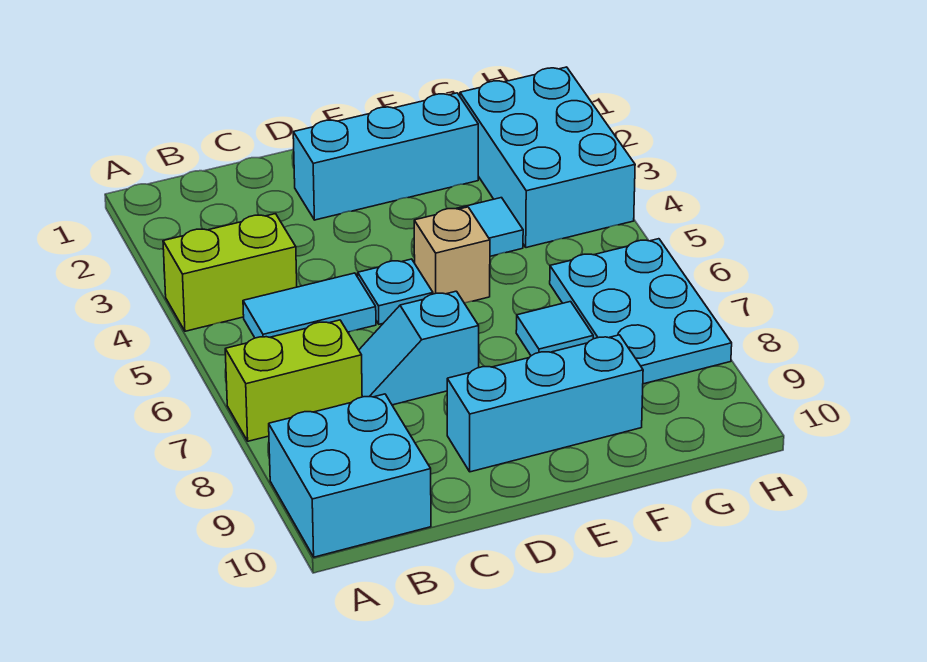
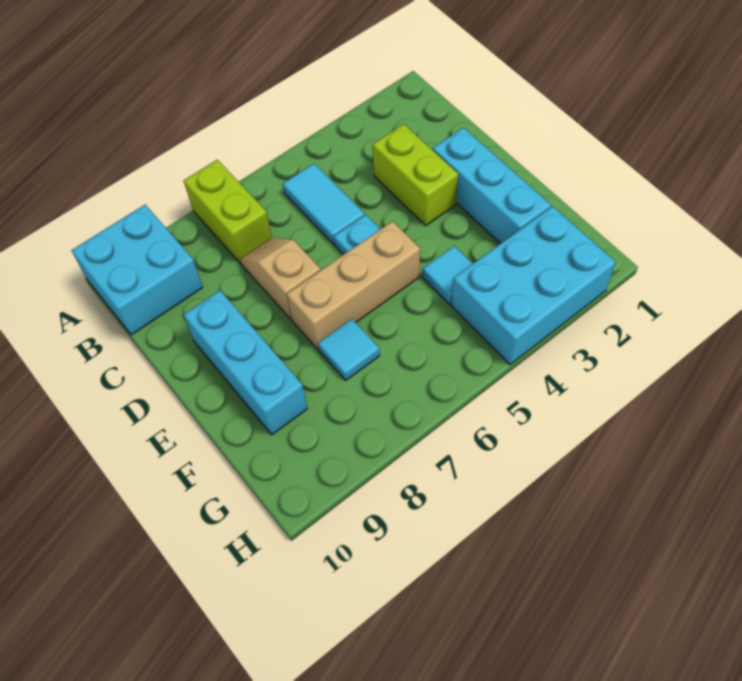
lime brick A4:B4 level 1 -> lime brick C3:D3 level 1
cyan slope C7:D7 level 1 top D -> tan slope C7:D7 level 1 top D
tan brick E5 level 1 -> tan brick E5:E7 level 1
cyan plate G6:H8 level 1 -> none

